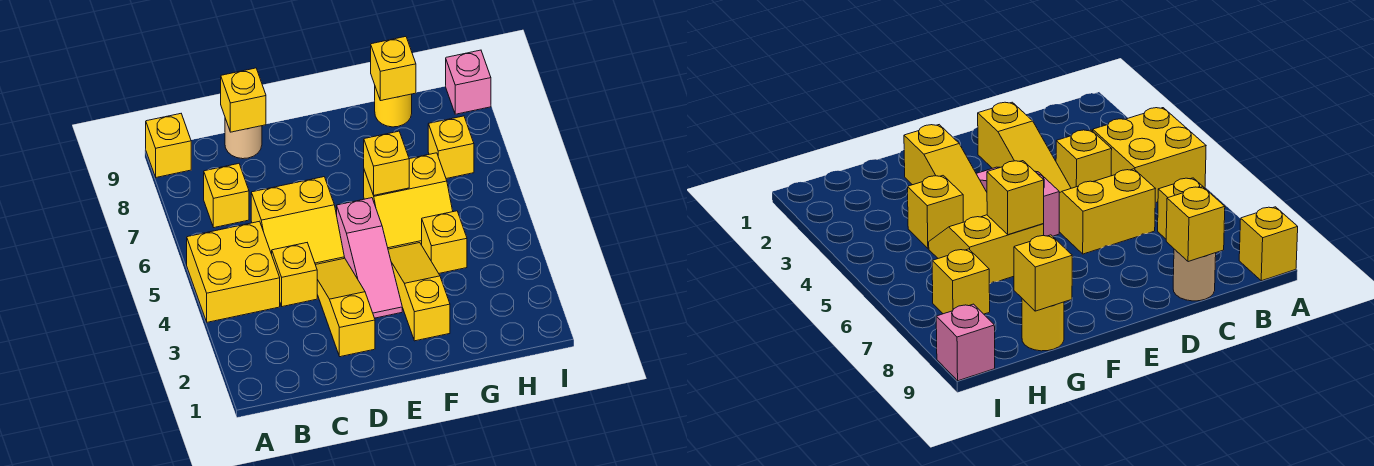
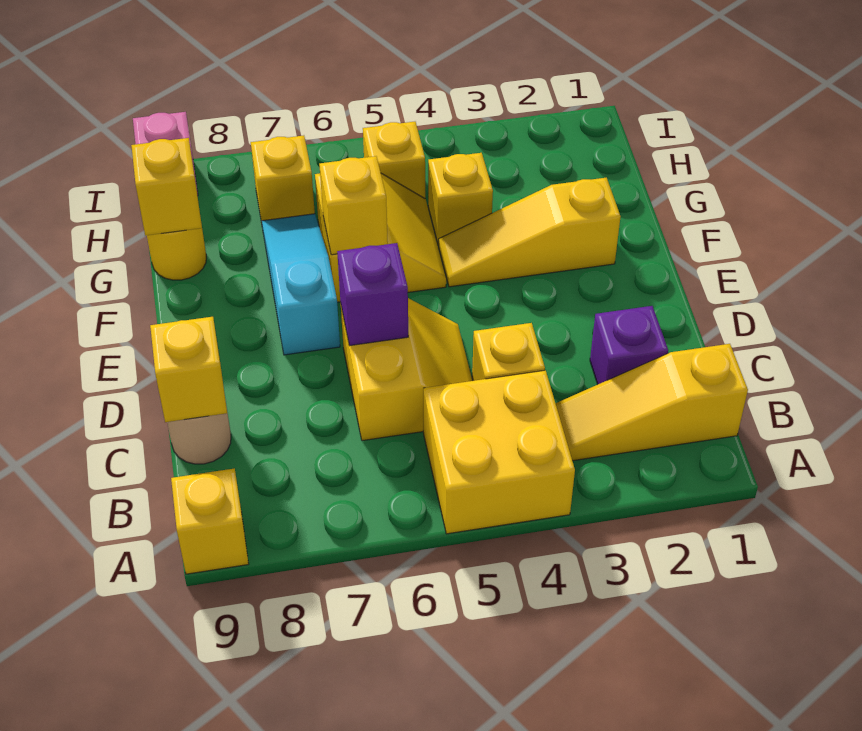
yellow brick B7 level 1 -> yellow brick H5 level 1
none -> purple brick C2 level 1
yellow slope D2:D4 level 1 top 2 -> yellow slope B1:B3 level 1 top 1
none -> purple brick D6 level 2
pink slope E3:E5 level 1 top 5 -> none
none -> cyan slope E7:G7 level 1 top E

